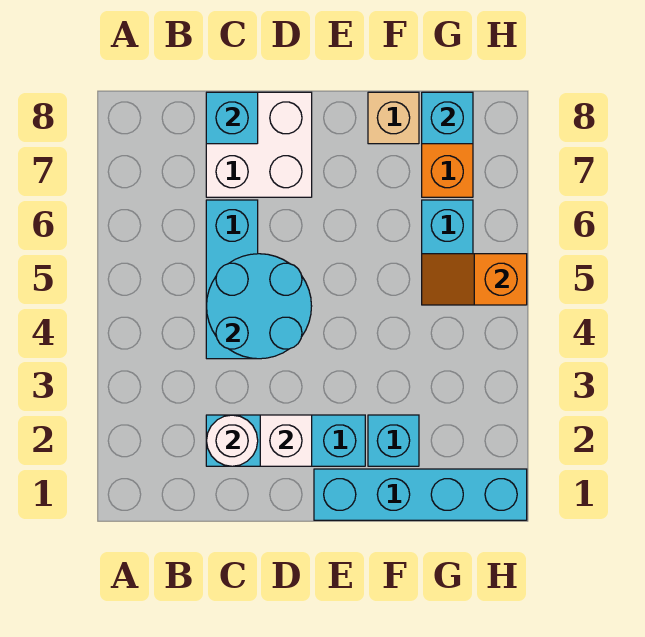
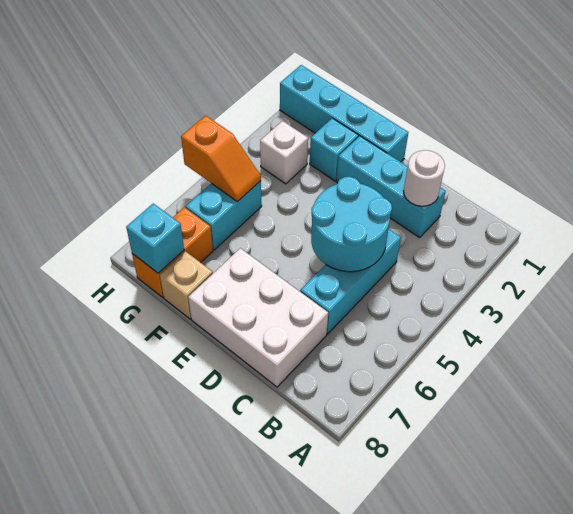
white brick C7:D8 level 1 -> white brick C7:E8 level 1
cyan brick C8 level 2 -> none
white brick D2 level 2 -> white brick G3 level 1

